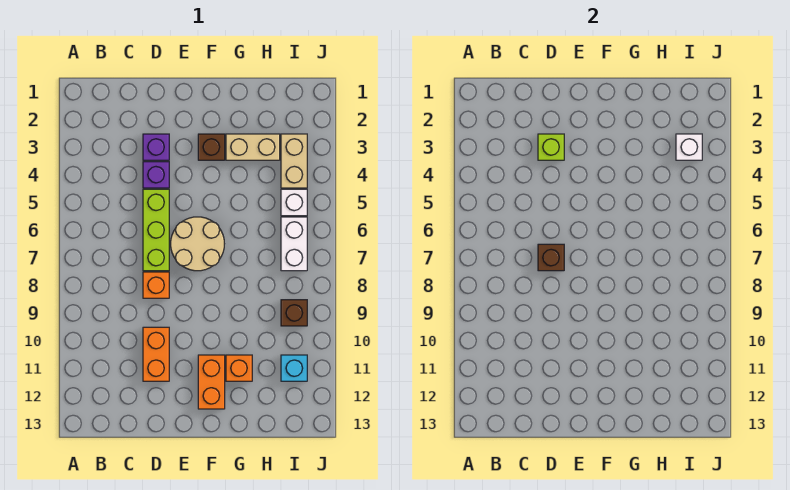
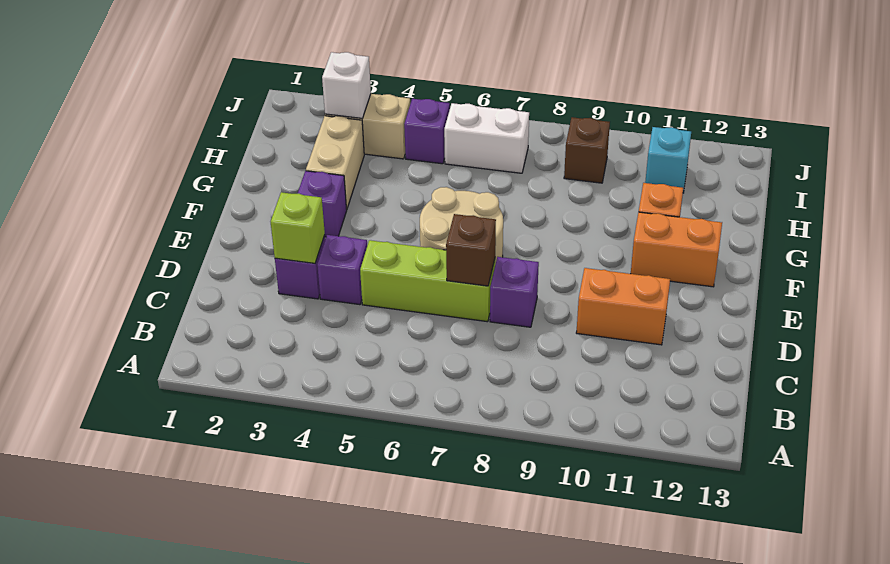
orange brick D8 level 1 -> purple brick D8 level 1
brown brick F3 level 1 -> purple brick F3 level 1
white brick I5 level 1 -> purple brick I5 level 1

